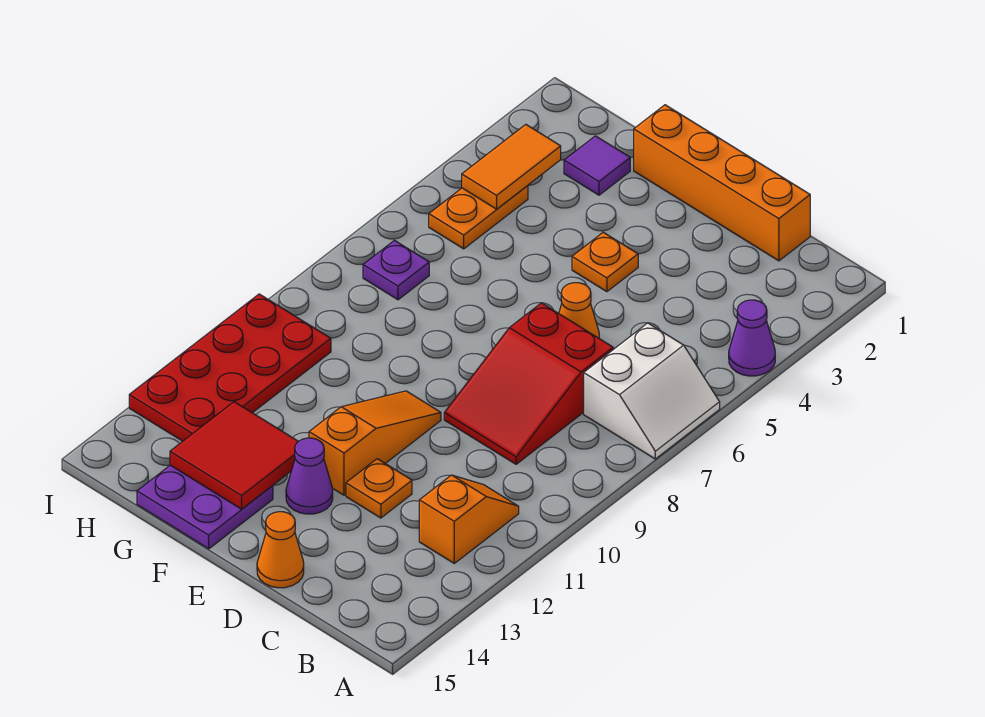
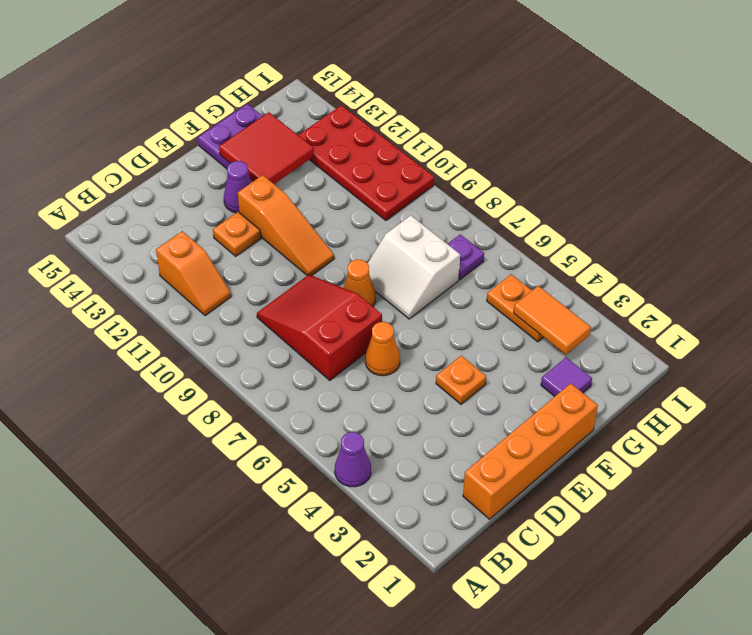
white slope A6:B7 level 1 top B -> white slope F7:G8 level 1 top G
orange cone D15 level 1 -> orange cone E8 level 1

